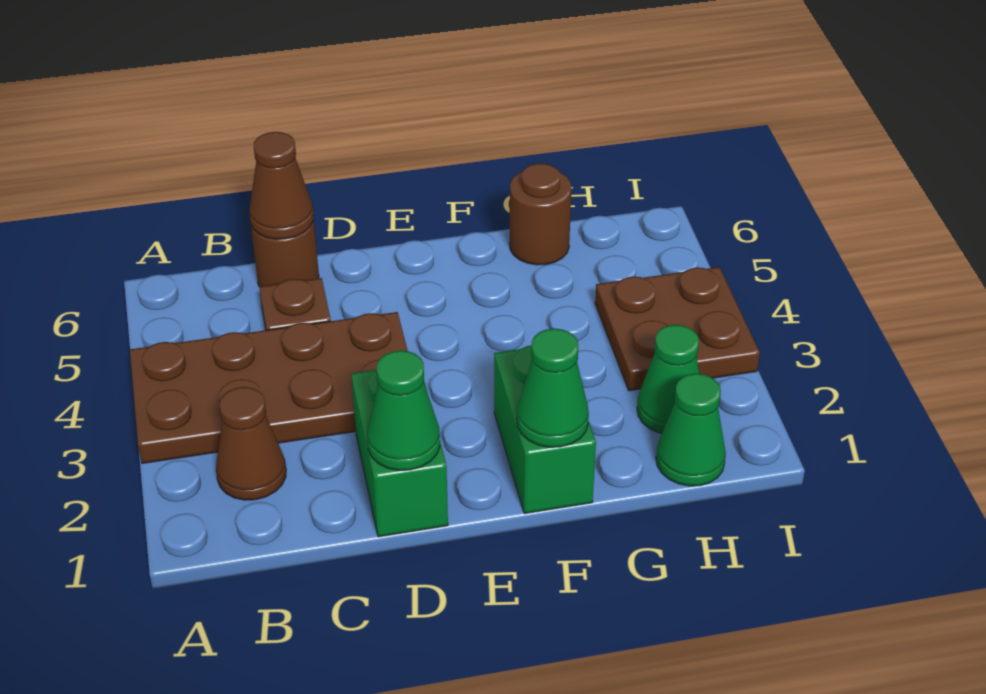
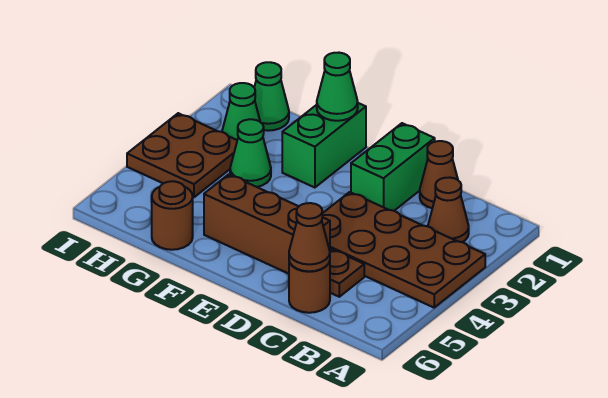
none -> brown cone C1 level 1
green cone D1 level 2 -> green cone G3 level 1
none -> brown brick D5:F5 level 1

